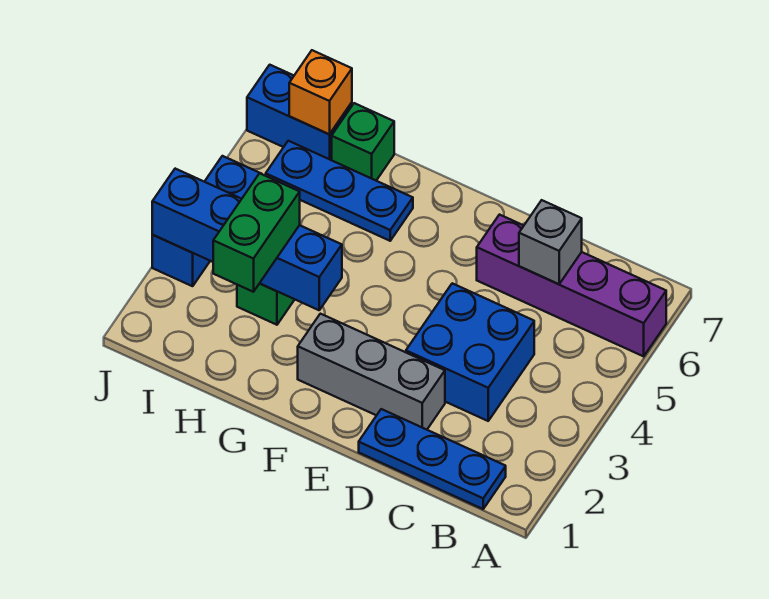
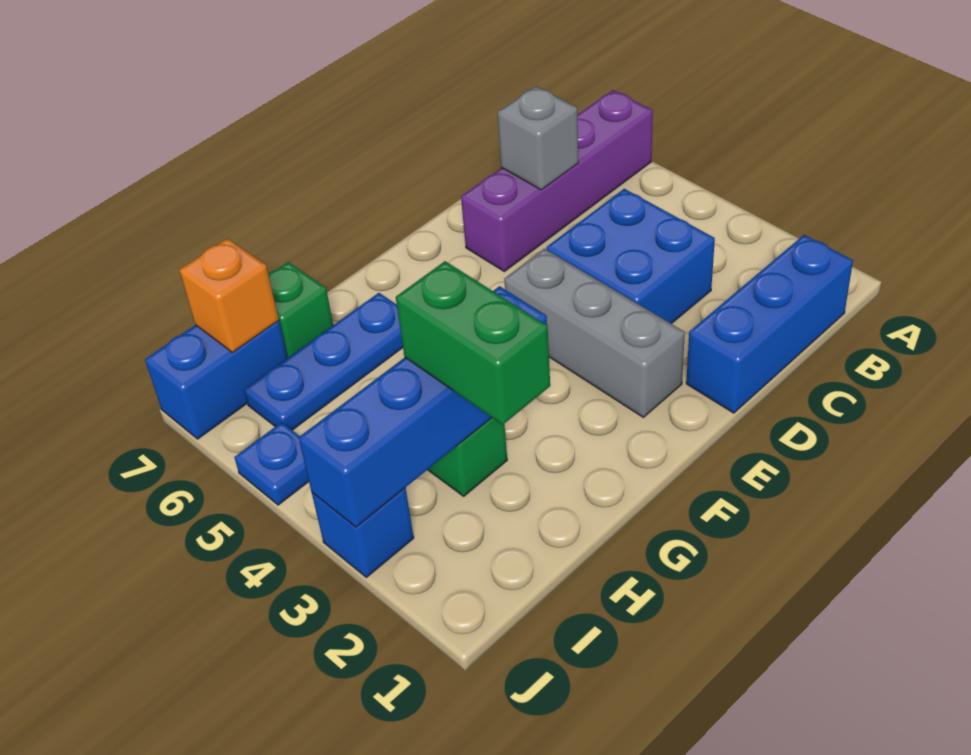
blue plate B1:D1 level 1 -> blue brick B1:D1 level 1
grey brick D2:F2 level 1 -> grey brick E2:E4 level 1

